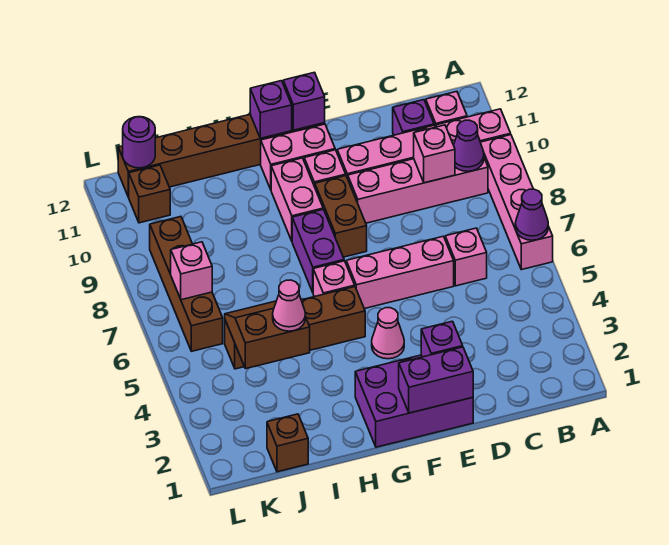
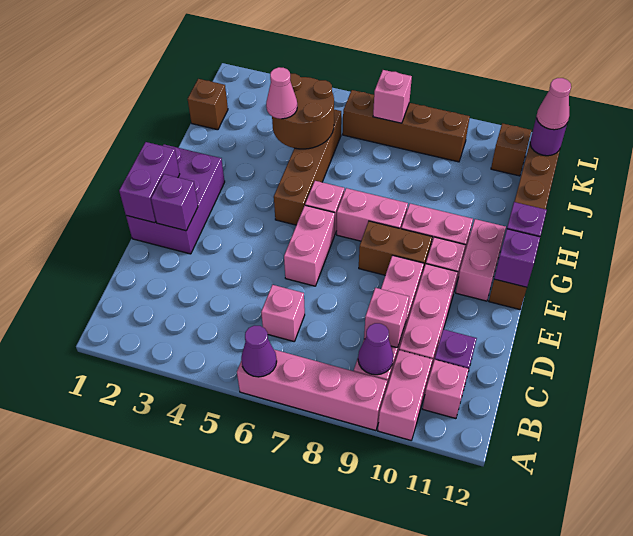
pink brick D6:F6 level 1 -> pink brick E6:F6 level 1
pink cone F4 level 1 -> pink cone K12 level 3
purple brick G7:G8 level 1 -> pink brick G7:G8 level 1
brown slope I4:J5 level 2 top 4 -> brown round brick I4:J5 level 2

